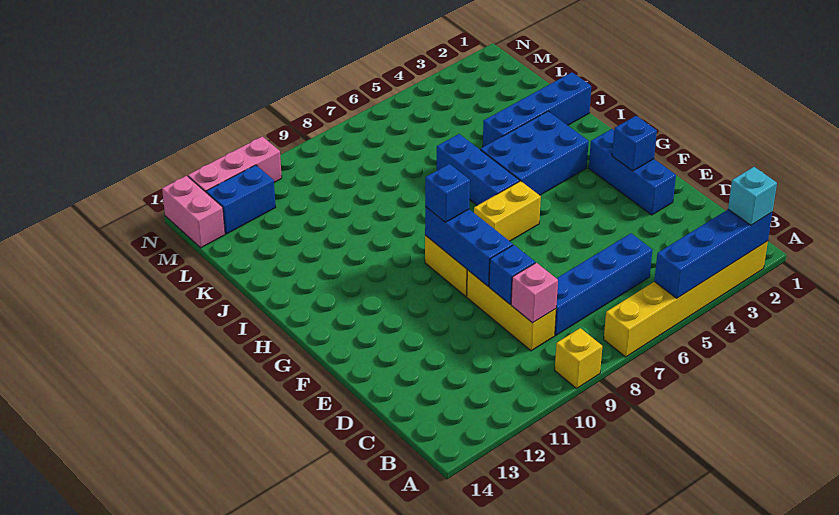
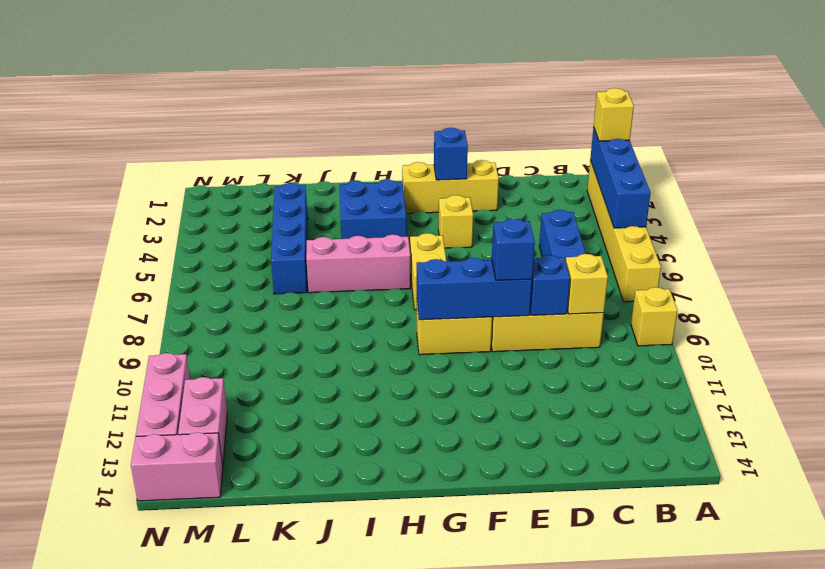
cyan brick A2 level 3 -> yellow brick A2 level 3
pink brick C9 level 2 -> yellow brick C9 level 2
blue brick E2:G2 level 1 -> yellow brick E2:G2 level 1
none -> yellow brick F4 level 1
blue brick G9 level 3 -> blue brick E9 level 3
blue brick H3:I5 level 1 -> blue brick H3:I4 level 1
blue brick H6:J6 level 1 -> pink brick H6:J6 level 1
blue brick J1:J4 level 1 -> blue brick K3:K6 level 1
blue brick M12:M13 level 1 -> pink brick M12:M13 level 1

